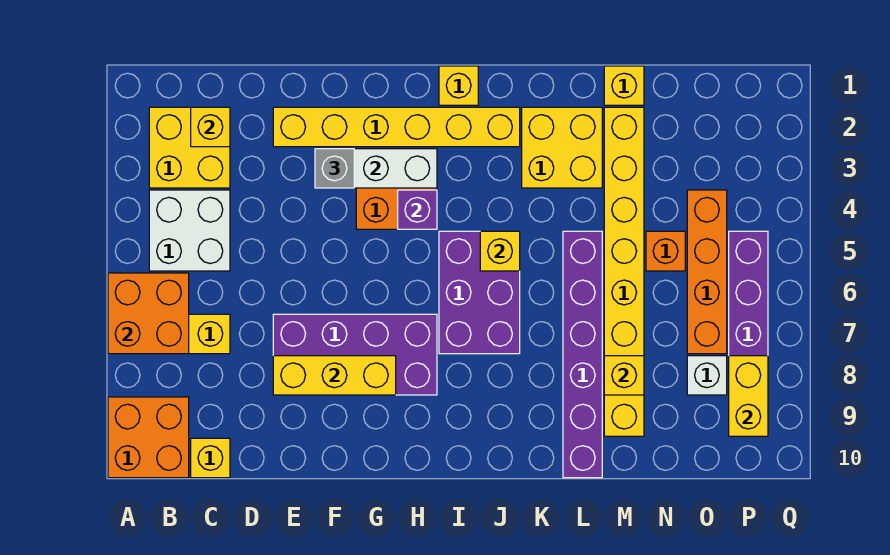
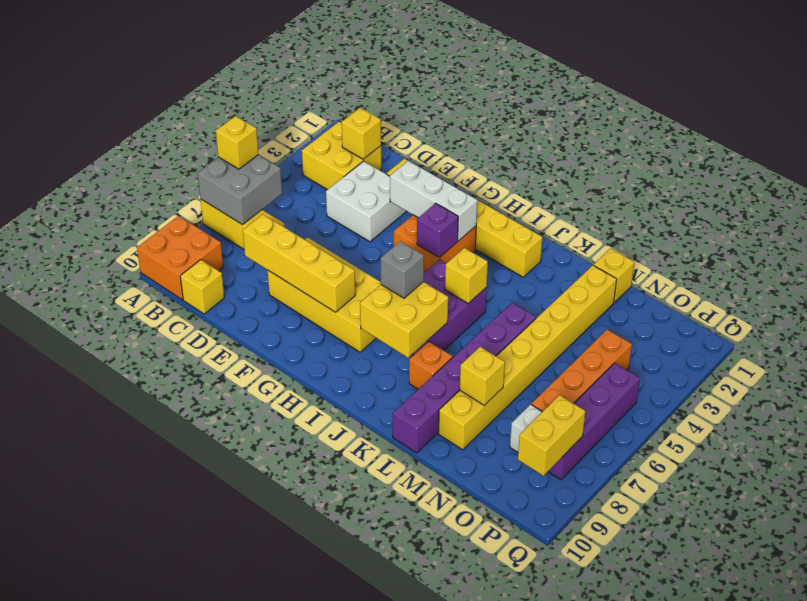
orange brick A6:B7 level 2 -> grey brick A6:B7 level 2
white brick B4:C5 level 1 -> white brick D3:E4 level 1
purple brick E7:H8 level 1 -> yellow brick E7:H8 level 1
yellow brick E8:G8 level 2 -> yellow brick D8:G8 level 2
grey brick F3 level 3 -> grey brick I7 level 3
yellow brick I1 level 1 -> yellow brick A6 level 3
yellow brick K2:L3 level 1 -> yellow brick I7:J8 level 2
orange brick N5 level 1 -> orange brick K8 level 1

